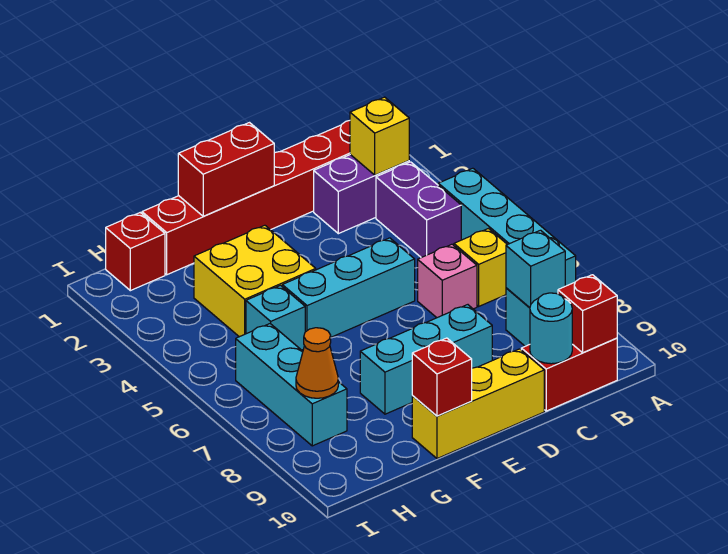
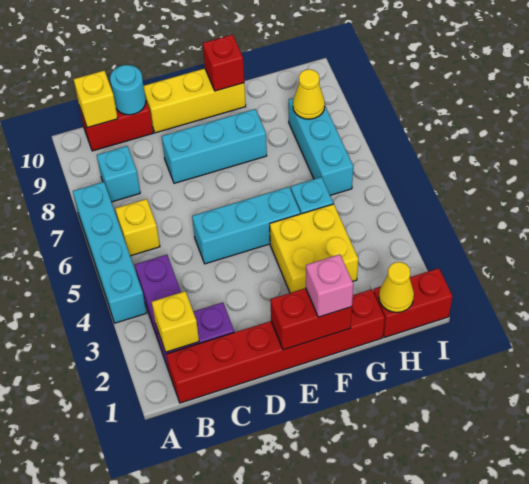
cyan brick B8 level 2 -> none
red brick B10 level 2 -> yellow brick B10 level 2
pink brick C6 level 1 -> pink brick F1 level 3
red brick H1 level 1 -> red brick H1:I1 level 1
none -> yellow cone H1 level 2
orange cone H8 level 2 -> yellow cone H8 level 2

